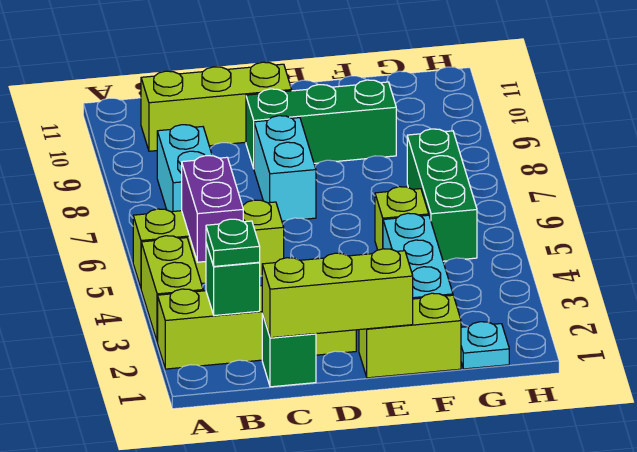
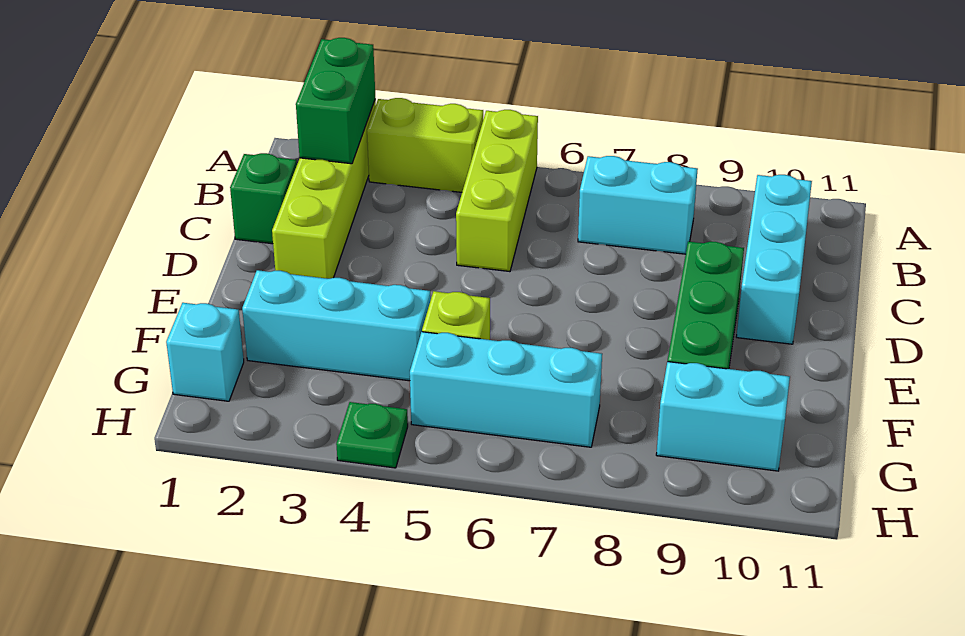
green brick B2 level 2 -> green brick A2:B2 level 2
green plate B2 level 3 -> green plate H4 level 1
purple brick B4:B5 level 2 -> none
lime brick B10:D10 level 1 -> cyan brick B10:D10 level 1
lime brick C1:E1 level 2 -> none
cyan brick D7:D8 level 1 -> cyan brick G9:G10 level 1
lime brick E1:F1 level 1 -> none
cyan plate G1 level 1 -> cyan brick G1 level 1
green brick G5:G7 level 1 -> cyan brick G5:G7 level 1

